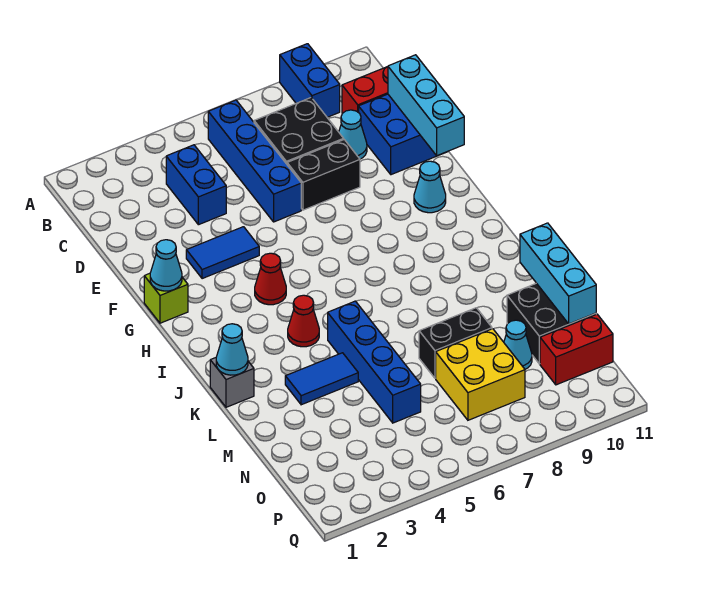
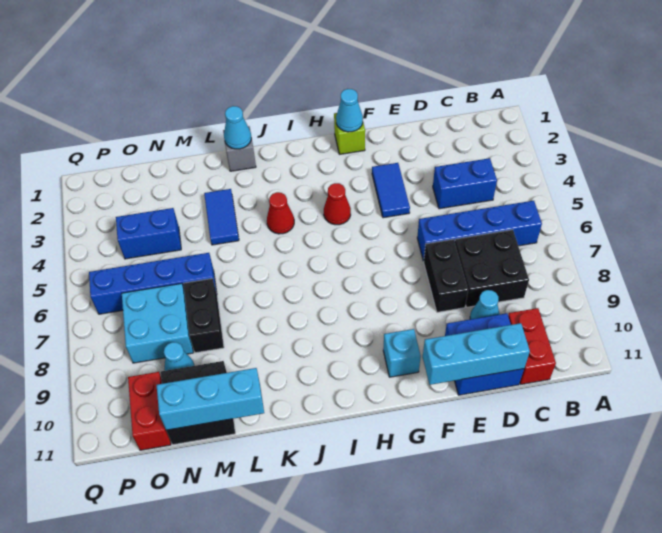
blue brick A9:B9 level 1 -> blue brick N4:O4 level 1
cyan cone G10 level 1 -> cyan brick G10 level 1
blue brick K5:N5 level 1 -> blue brick M6:P6 level 1
yellow brick N7:O8 level 1 -> cyan brick N7:O8 level 1

